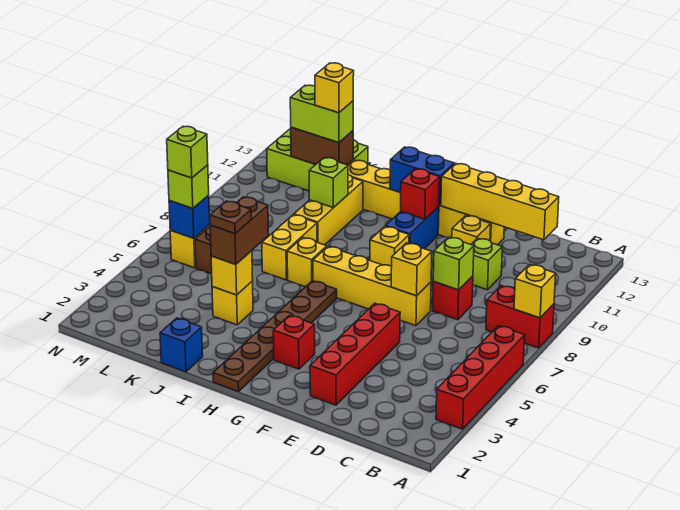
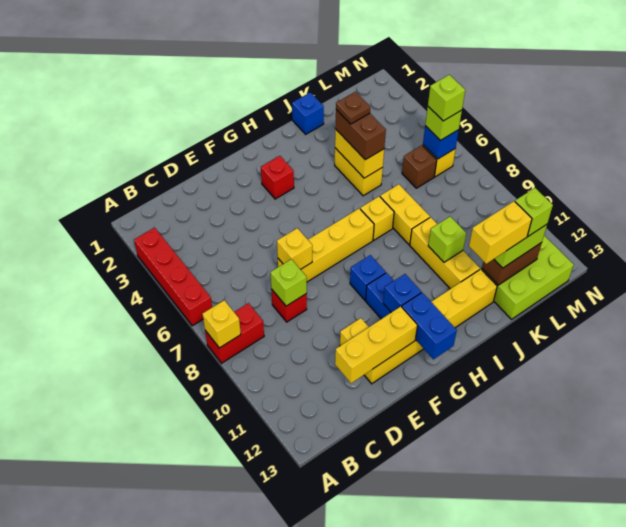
yellow brick C12:F12 level 2 -> yellow brick D12:F12 level 2
lime brick D10 level 1 -> lime brick L12 level 4
red brick E2:E5 level 1 -> none
yellow brick G9 level 1 -> blue brick G9 level 1
red brick G11 level 2 -> blue brick G11 level 2
blue brick G12:H12 level 2 -> blue brick G12:G13 level 2
brown plate H1:H6 level 1 -> none
yellow brick J4 level 1 -> yellow brick J4:J5 level 1
yellow brick J4 level 2 -> yellow brick J4:J5 level 2
yellow brick K12 level 4 -> yellow brick J12:K12 level 4

